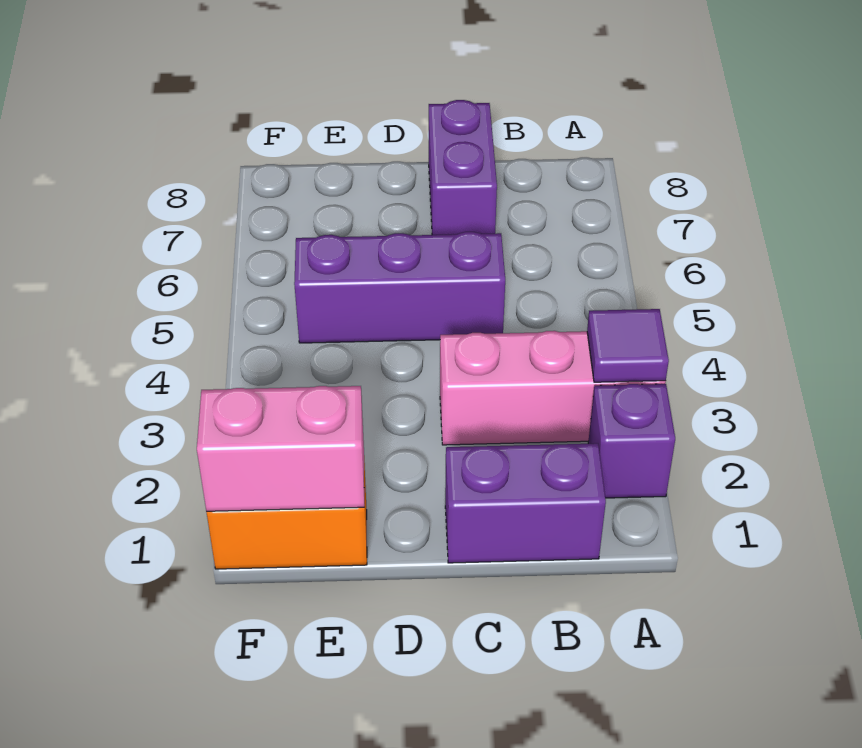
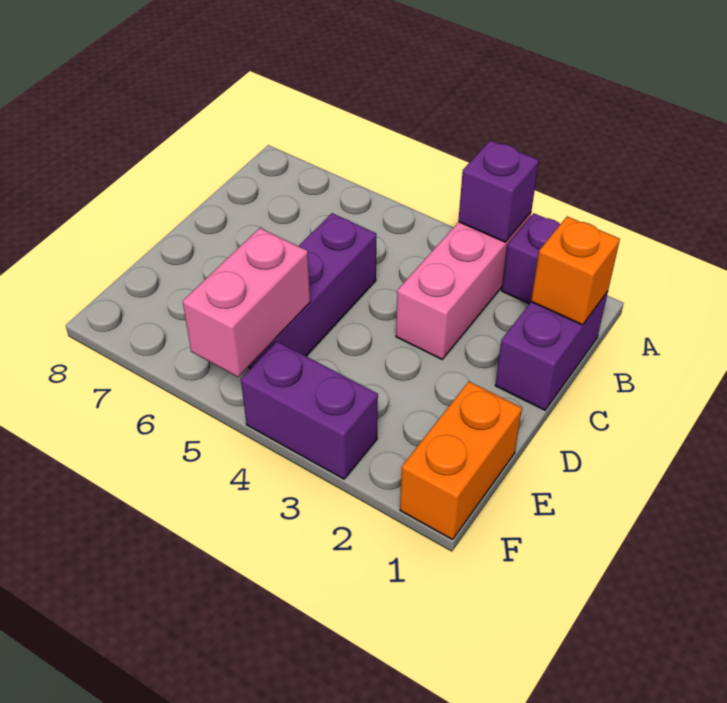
purple tile A3 level 2 -> purple brick A3 level 2
none -> orange brick B1 level 2
purple brick C7:C8 level 1 -> purple brick F3:F4 level 1
pink brick E1:F1 level 2 -> pink brick E5:F5 level 2

